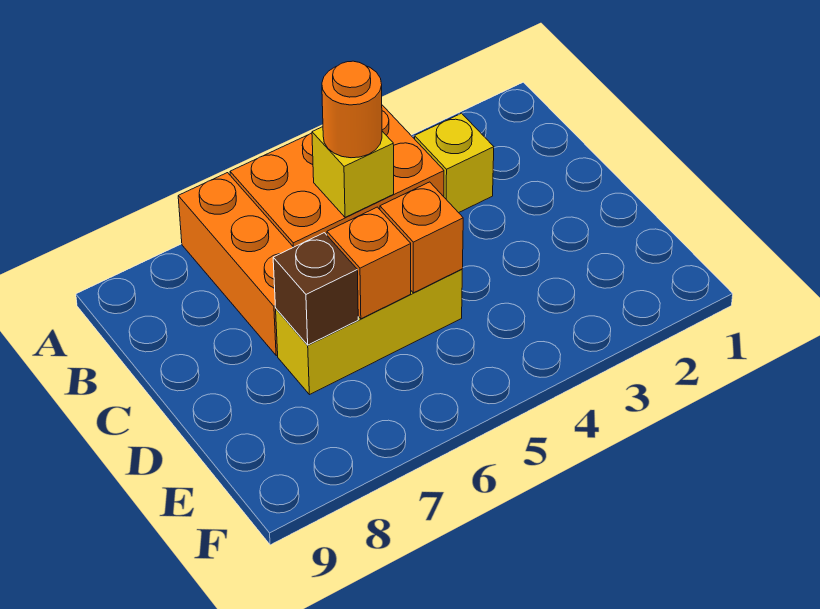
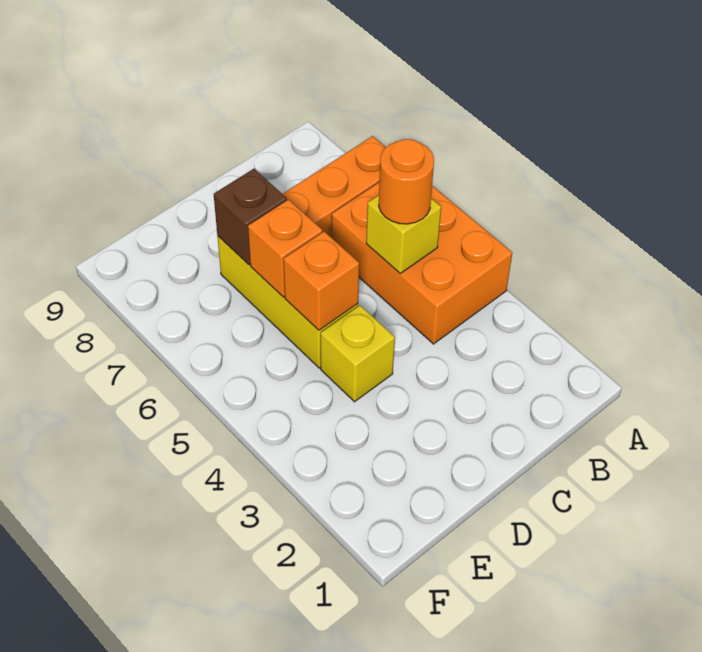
yellow brick B3 level 1 -> yellow brick D4 level 1

